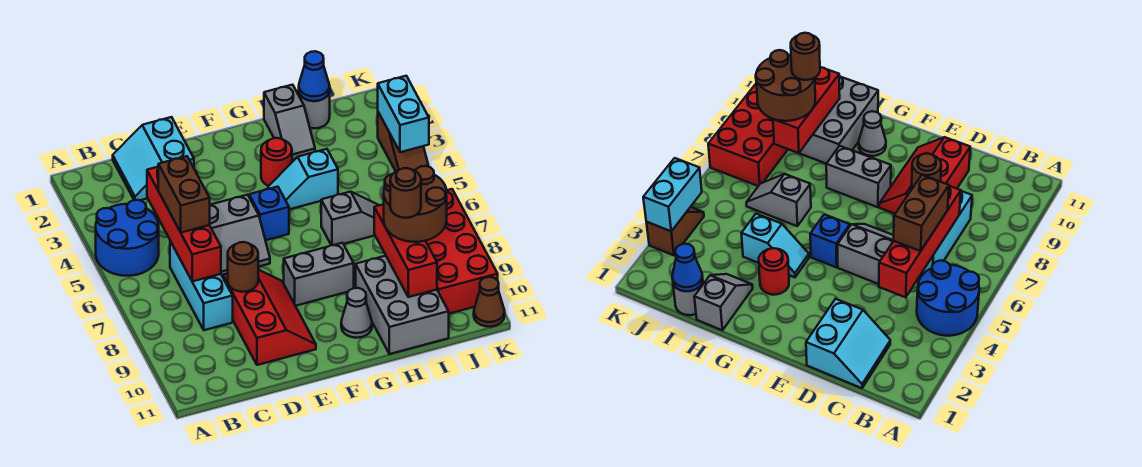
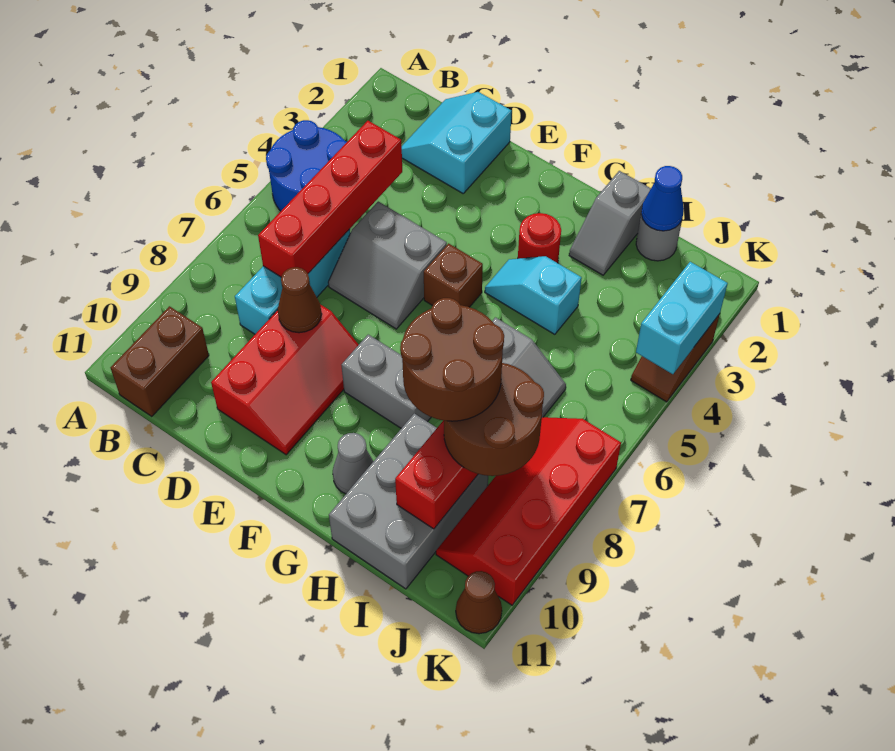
brown brick C5:C6 level 3 -> brown brick B10:B11 level 1
brown round brick D8 level 2 -> brown cone D8 level 2
blue brick F5 level 1 -> brown brick F5 level 1
brown round brick I9 level 4 -> brown round brick H8:I9 level 4
red brick J7:K10 level 1 -> red slope J7:K10 level 1 top K

